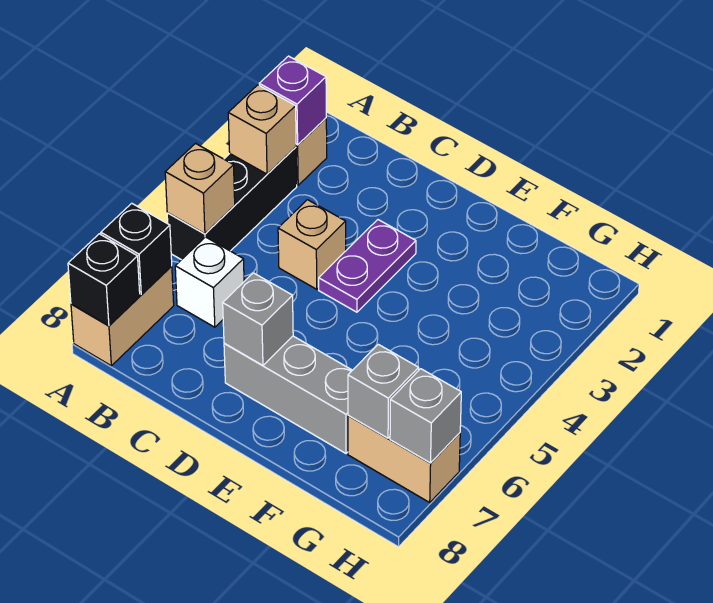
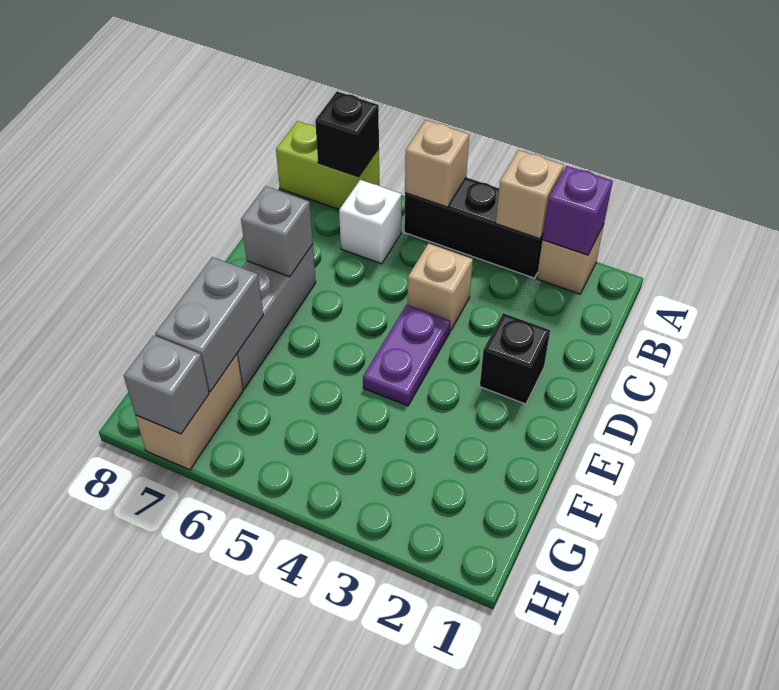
tan brick A7:A8 level 1 -> lime brick A7:A8 level 1
black brick A8 level 2 -> black brick D2 level 1
purple plate D3:D4 level 1 -> purple plate D4:E4 level 1
grey brick G7 level 2 -> grey brick F7:G7 level 2

